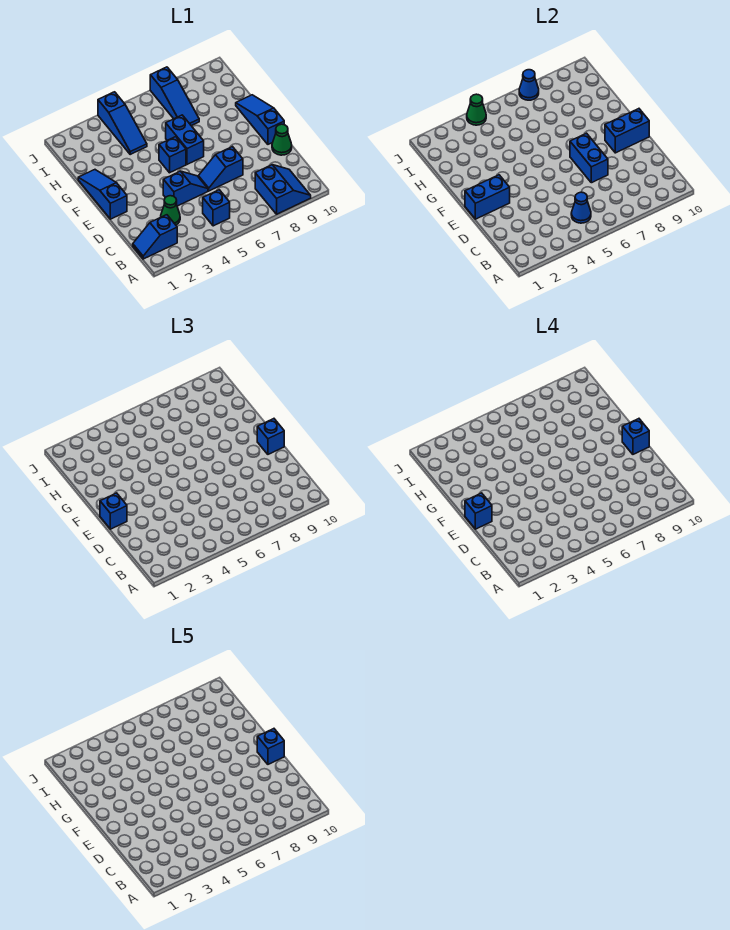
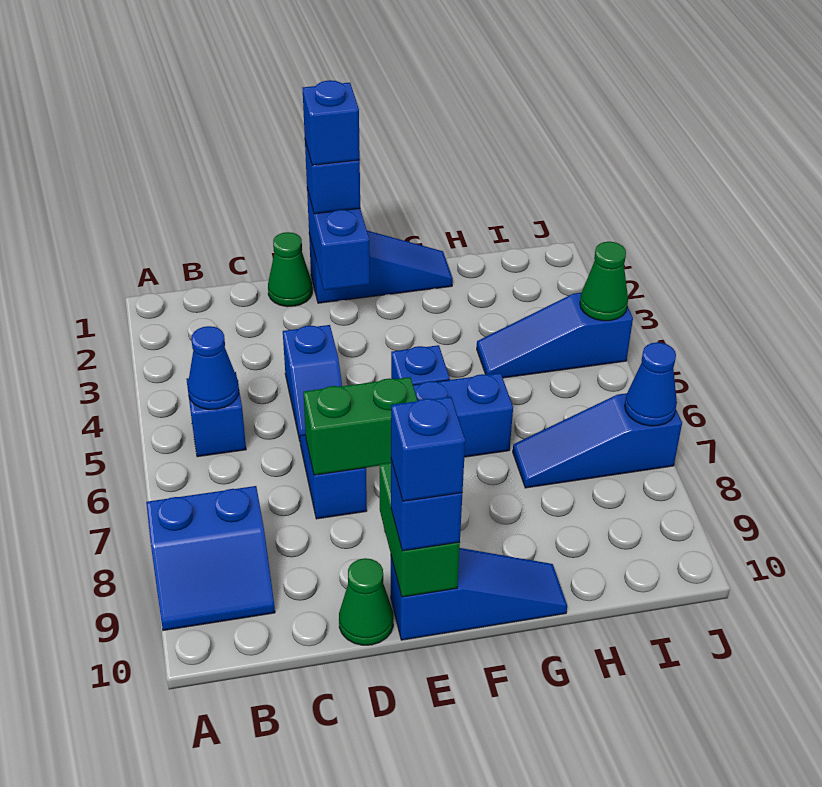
blue slope B1:B2 level 1 top 2 -> none
green cone C3 level 1 -> green cone D1 level 1
blue brick D7:E7 level 2 -> green brick D7:E7 level 2
blue brick E9:E10 level 2 -> green brick E9:E10 level 2
blue brick E10 level 5 -> none

